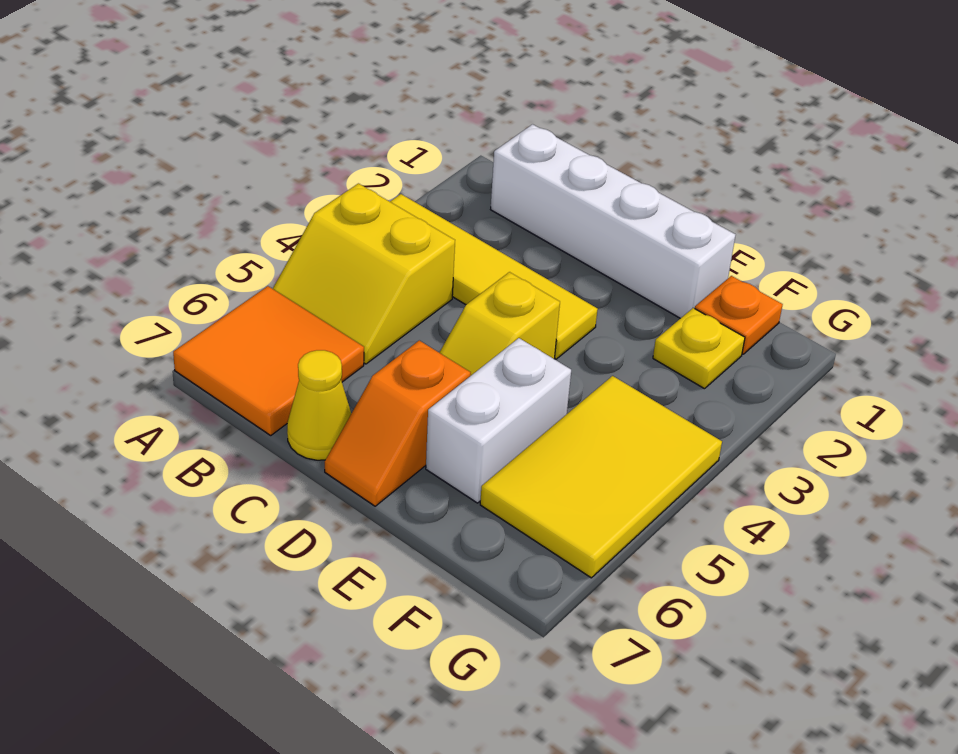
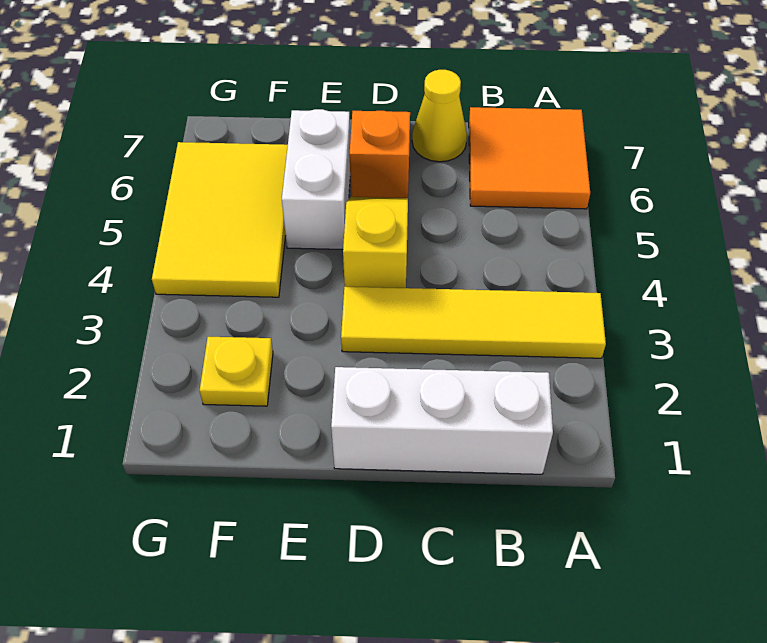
yellow slope A4:B5 level 1 top 4 -> none
white brick B1:E1 level 1 -> white brick B1:D1 level 1
orange plate F1 level 1 -> none

